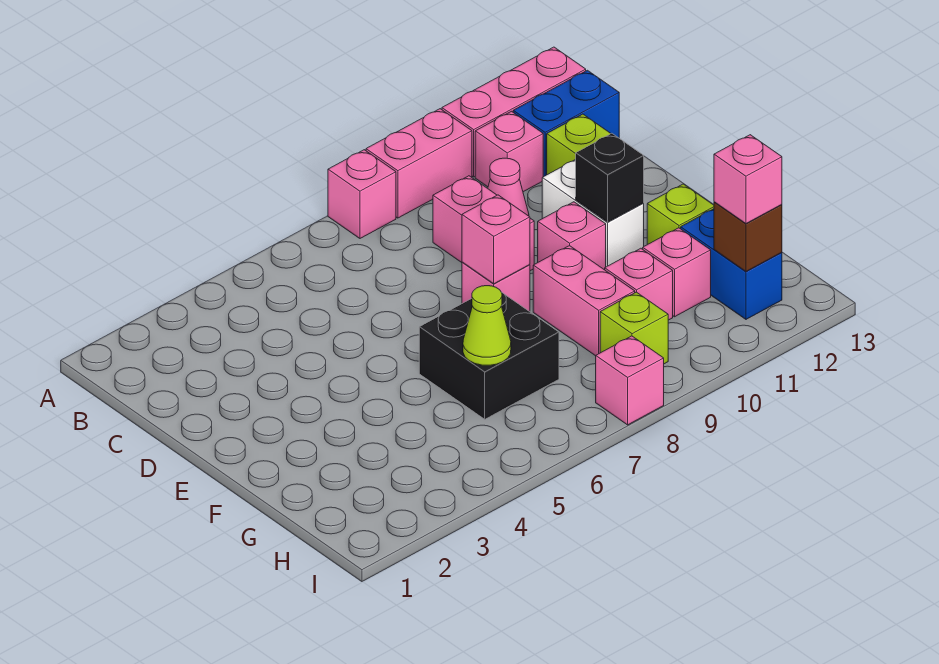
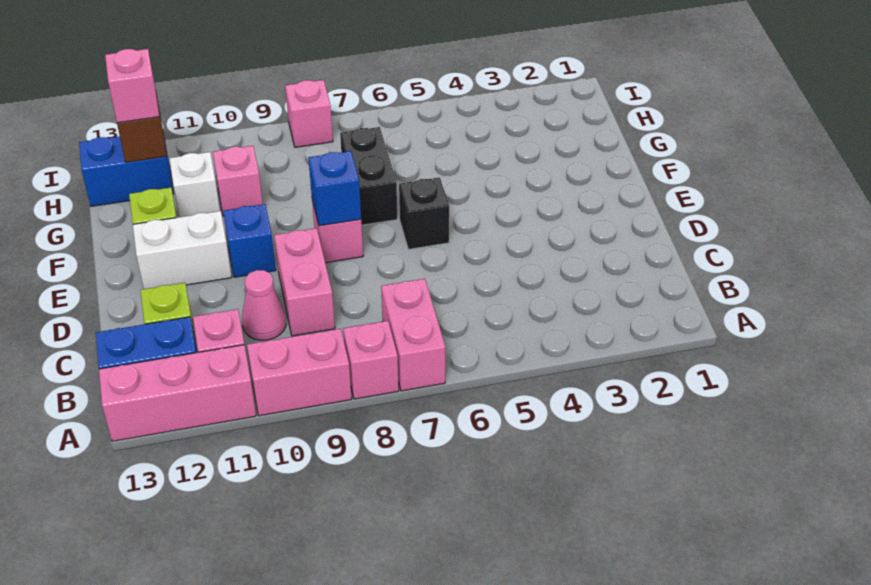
white brick D11:E11 level 1 -> white brick E11:E12 level 1
pink brick E8 level 2 -> blue brick E8 level 2
pink brick E10 level 1 -> blue brick E10 level 1
black brick E11 level 2 -> black brick E6 level 1
black brick F6:G7 level 1 -> black brick F7:G7 level 1
pink brick F9:G9 level 1 -> pink brick A7:B7 level 1
lime cone G6 level 2 -> none
pink brick G11 level 1 -> white brick G11 level 1
blue brick G12:H12 level 1 -> blue brick H12:H13 level 1
lime brick H9 level 1 -> none

